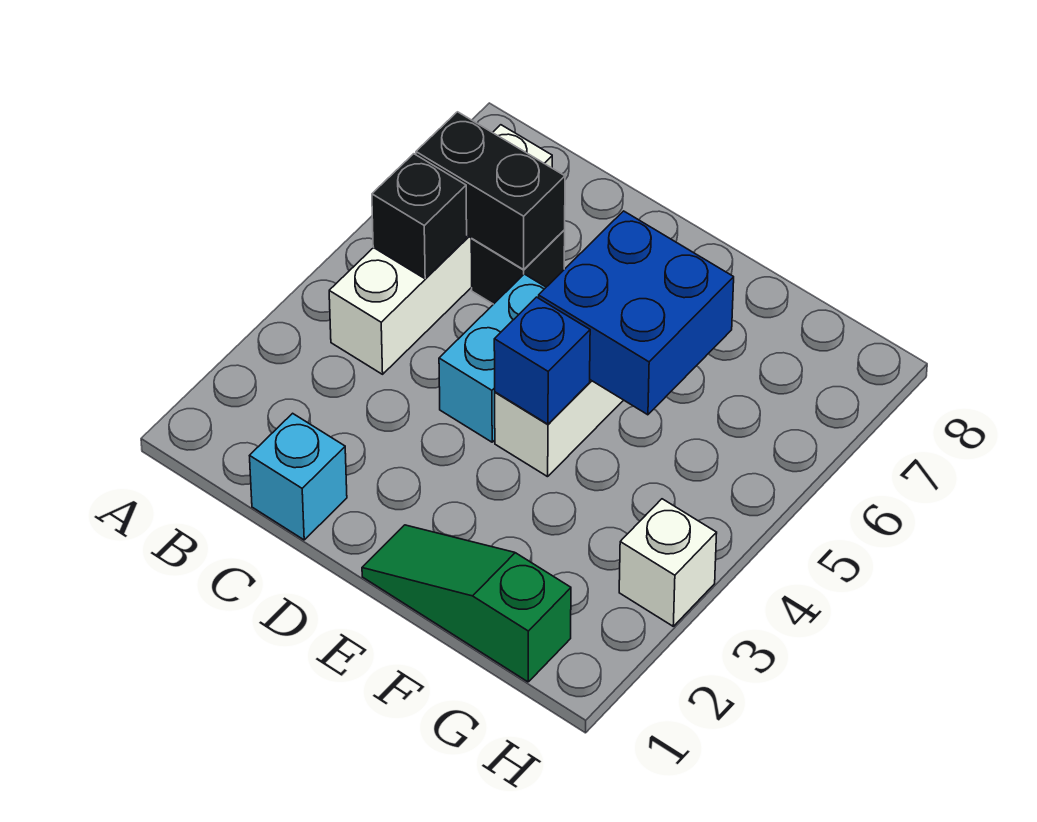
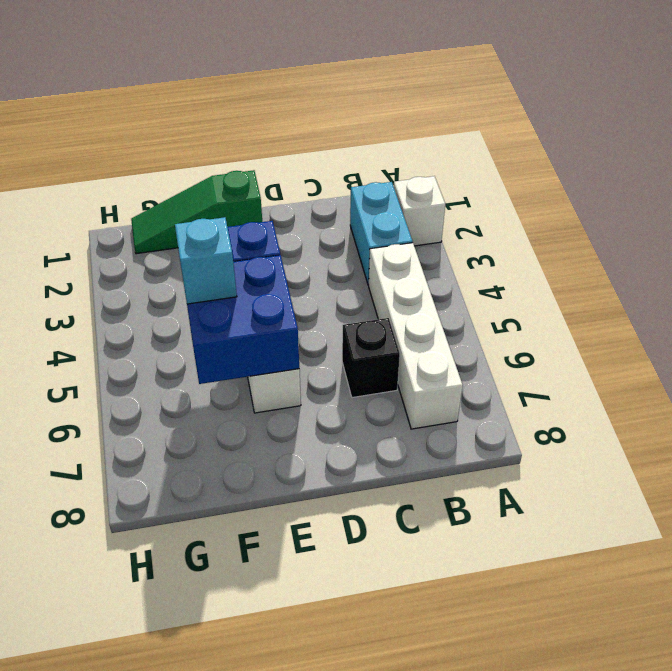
black brick B5 level 2 -> none
black brick B6:C6 level 2 -> none
cyan brick C1 level 1 -> cyan brick F5 level 3
cyan brick D4:D5 level 1 -> cyan brick B2:B3 level 1
green slope E1:G1 level 1 top G -> green slope E1:G1 level 1 top E
white brick H3 level 1 -> white brick A2 level 1

